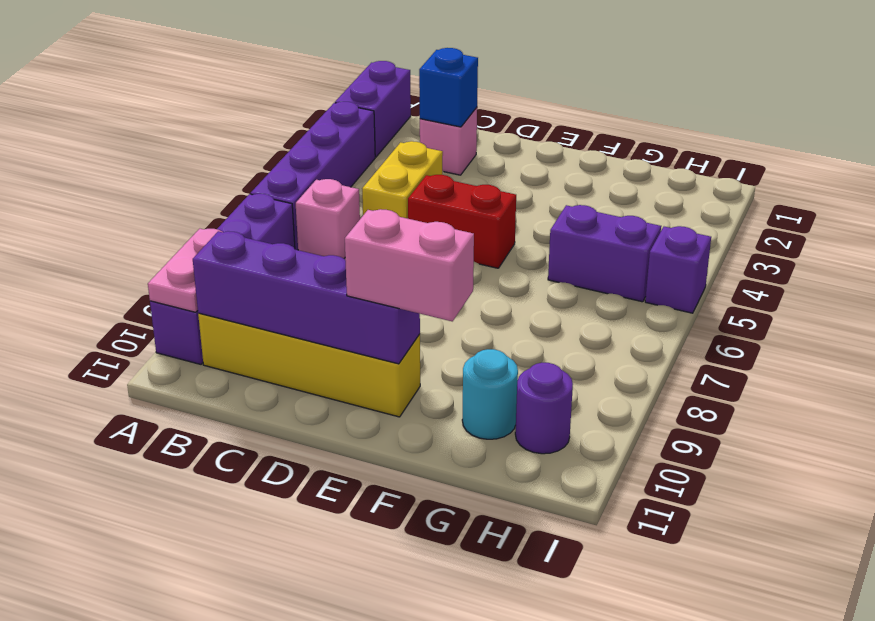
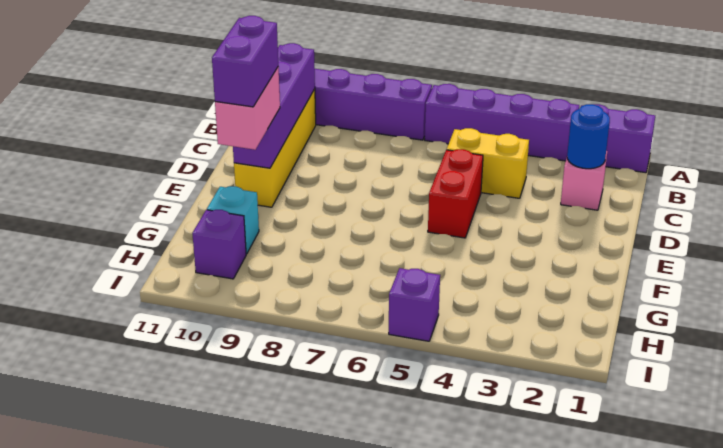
pink plate A9:A10 level 2 -> none
pink brick B6 level 1 -> none
blue brick C2 level 2 -> blue round brick C2 level 2
purple brick G5:H5 level 1 -> purple brick E10:F10 level 4
cyan round brick G10 level 1 -> cyan brick G10 level 1
purple round brick H10 level 1 -> purple brick H10 level 1

